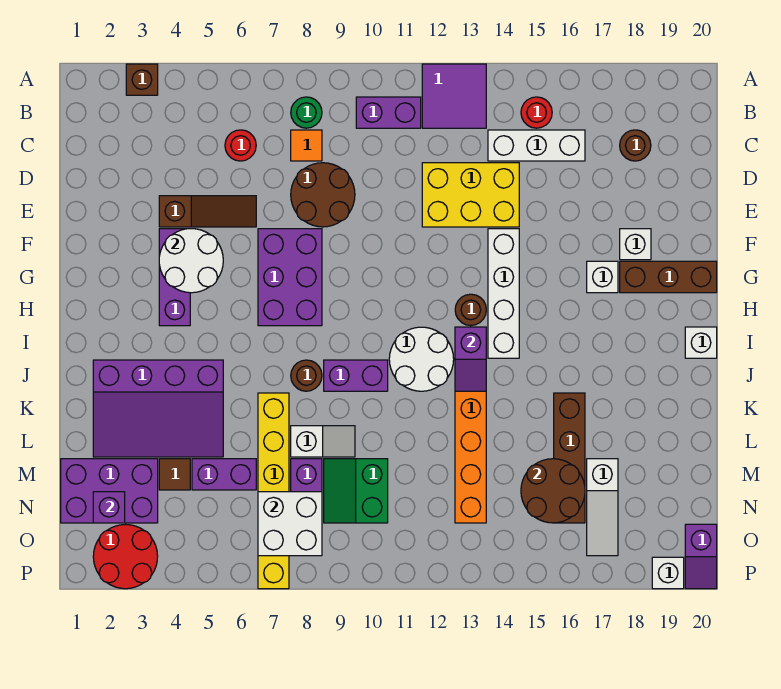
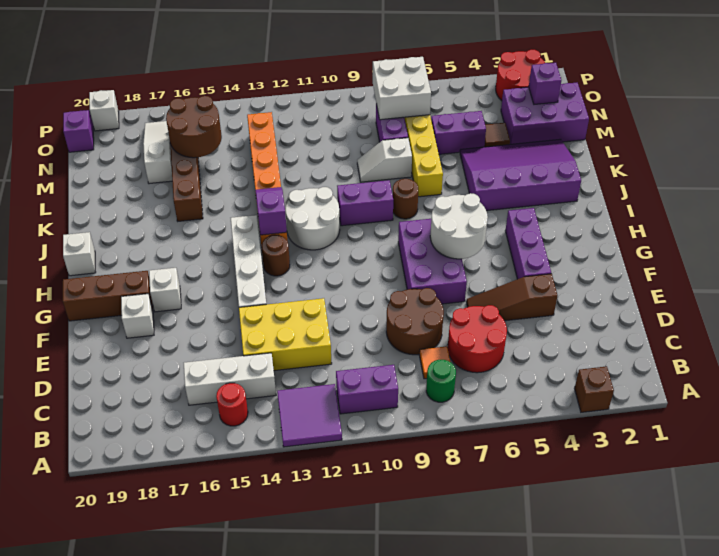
red round brick C6 level 1 -> red round brick C6:D7 level 1
brown round brick C18 level 1 -> none
white round brick F4:G5 level 2 -> white round brick G6:H7 level 2
green slope M9:N10 level 1 top 10 -> none

